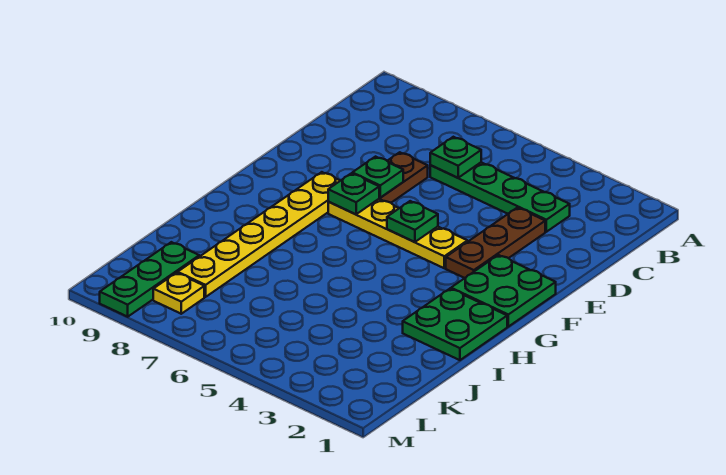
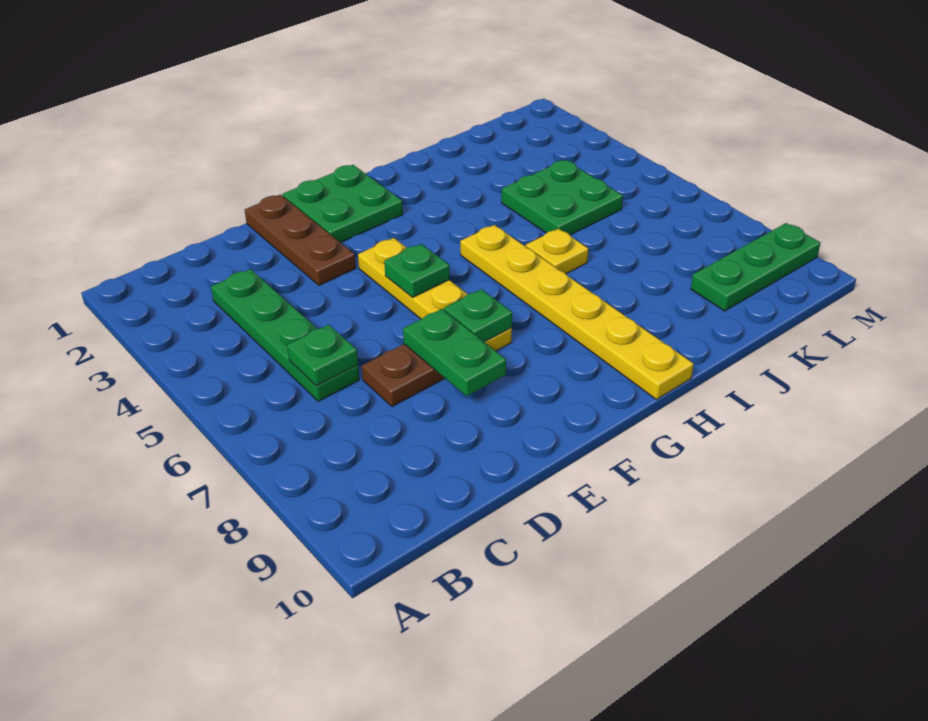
brown plate D3:F3 level 1 -> brown plate E1:E3 level 1
green plate E7 level 2 -> green plate E7:E8 level 2
yellow plate F8:K8 level 1 -> yellow plate H5:H10 level 1
green plate H1:I2 level 1 -> green plate J4:K5 level 1
yellow plate L8 level 1 -> yellow plate I6 level 1

